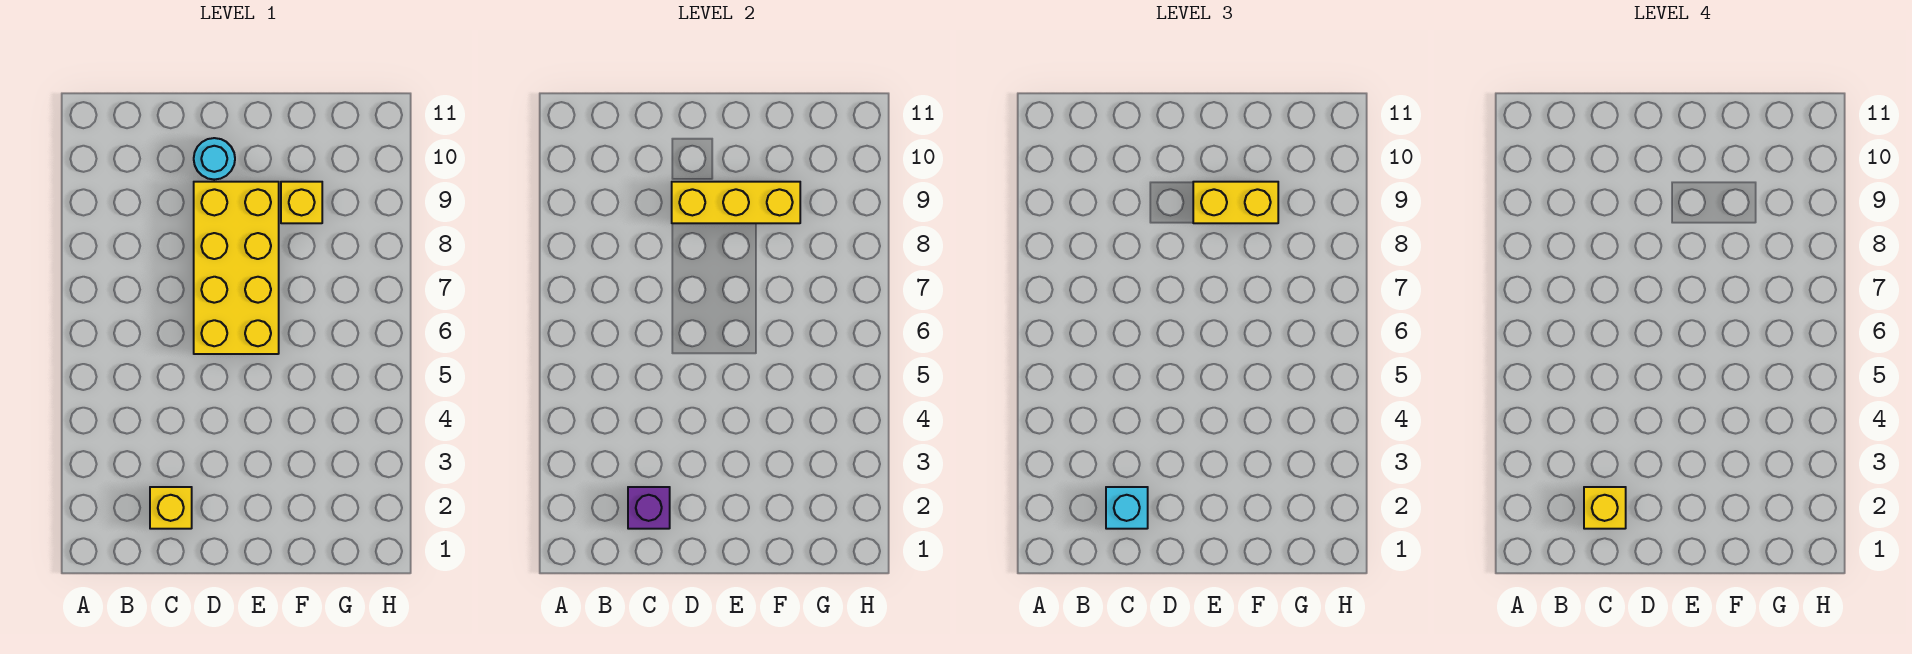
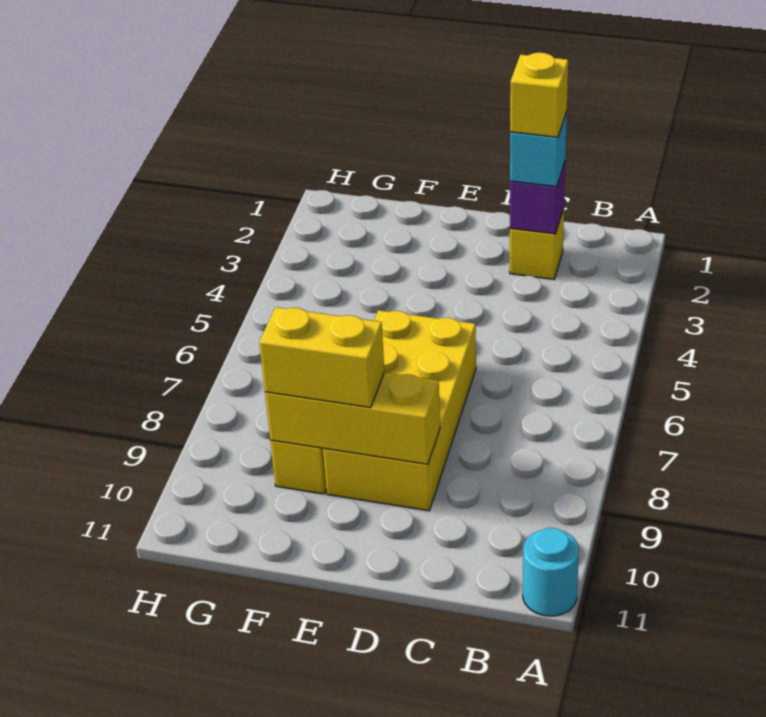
cyan round brick D10 level 1 -> cyan round brick A11 level 1

